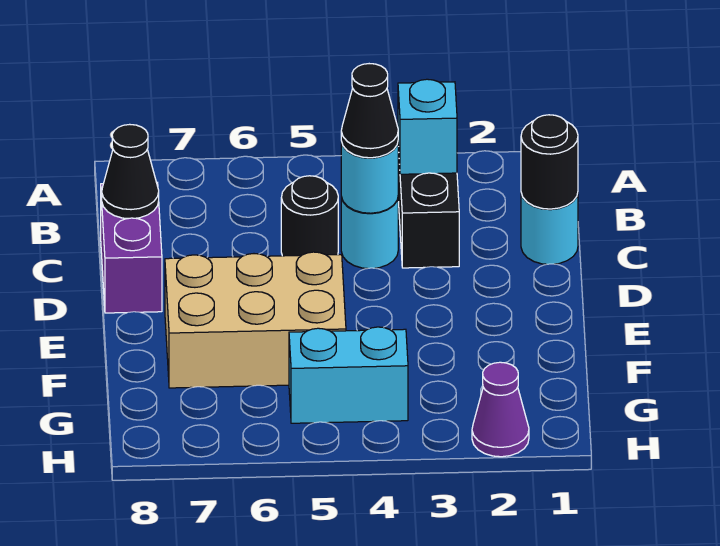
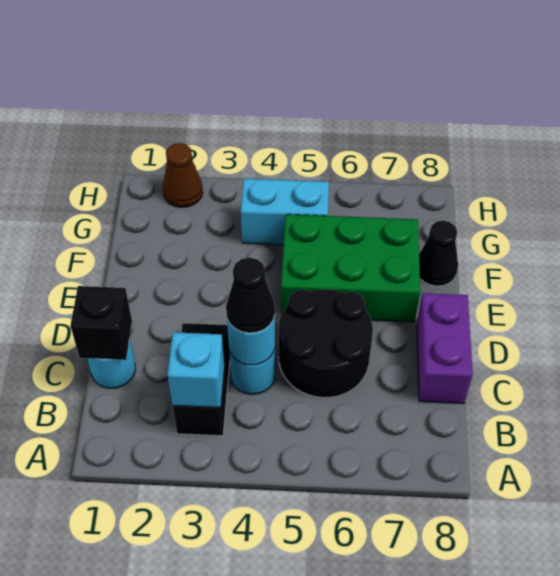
black round brick C1 level 2 -> black brick C1 level 2
black round brick C5 level 1 -> black round brick C5:D6 level 1
black cone C8 level 2 -> black cone F8 level 1
tan brick E5:F7 level 1 -> green brick E5:F7 level 1
purple cone H2 level 1 -> brown cone H2 level 1

